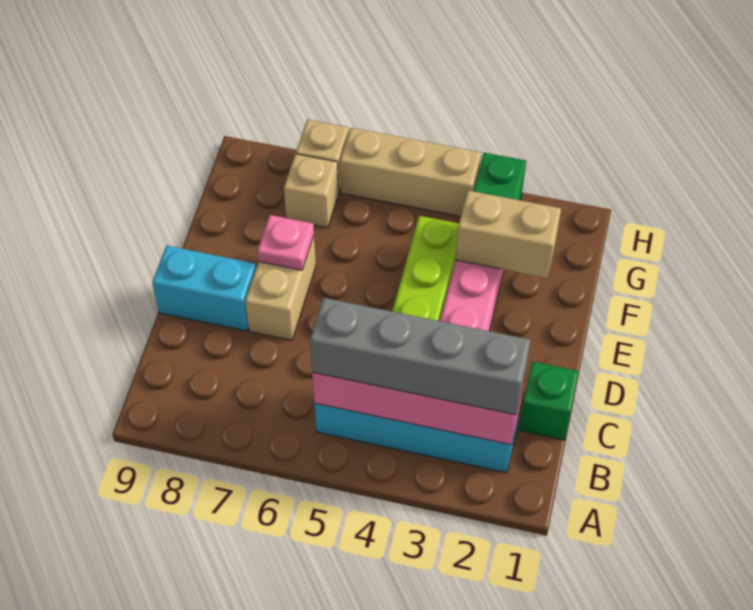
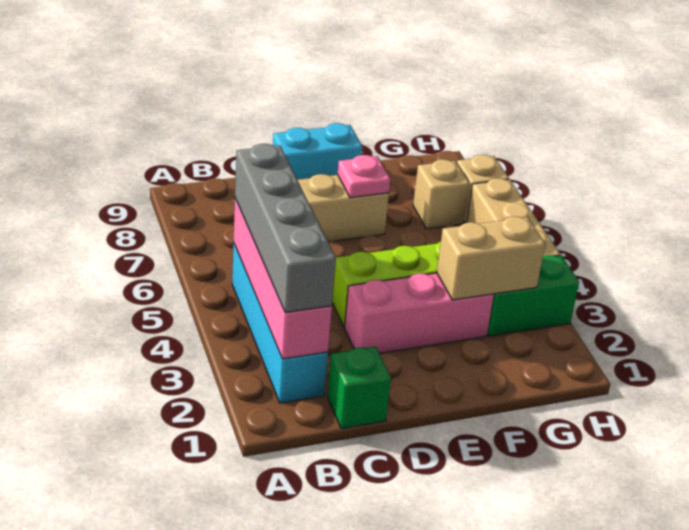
cyan brick D8:D9 level 1 -> cyan brick D9:E9 level 1
tan brick F2:F3 level 2 -> tan brick F3:G3 level 2

